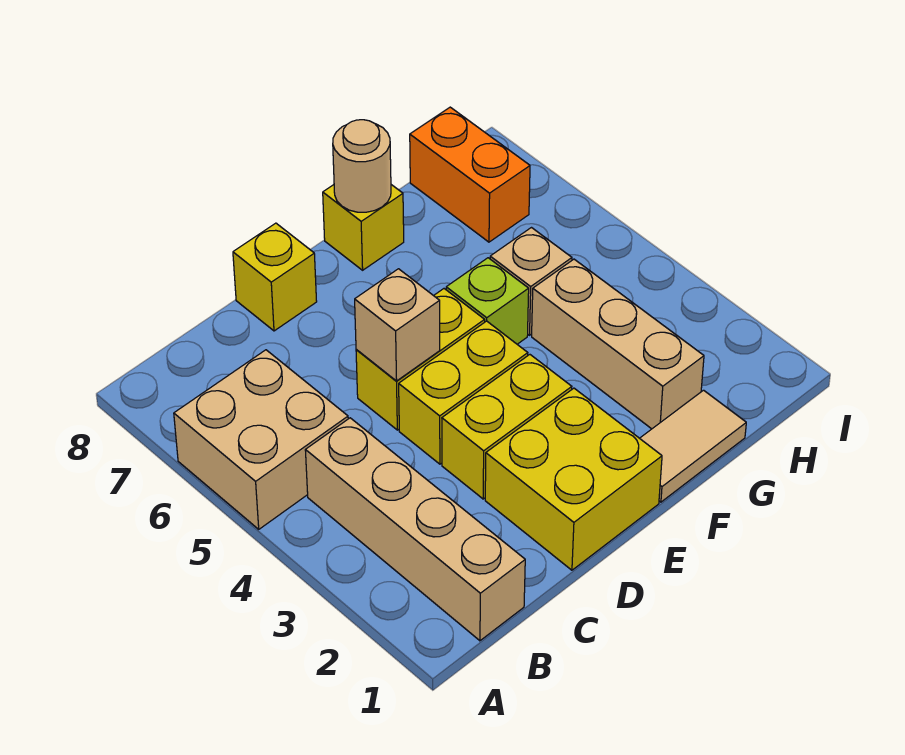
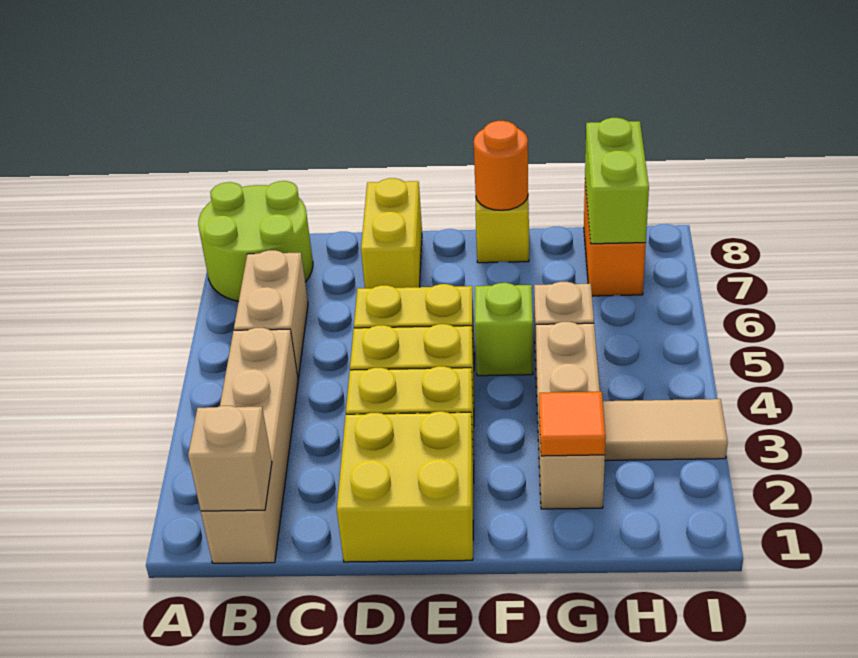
tan brick A5:B6 level 1 -> tan brick B5:B6 level 1
none -> lime round brick A7:B8 level 1
tan brick D5 level 2 -> tan brick B1 level 2
yellow brick D8 level 1 -> yellow brick D7:D8 level 1
tan tile F1:G1 level 1 -> tan tile H3:I3 level 1
tan round brick F8 level 2 -> orange round brick F8 level 2
none -> orange tile G2 level 2
none -> lime brick H7:H8 level 2

